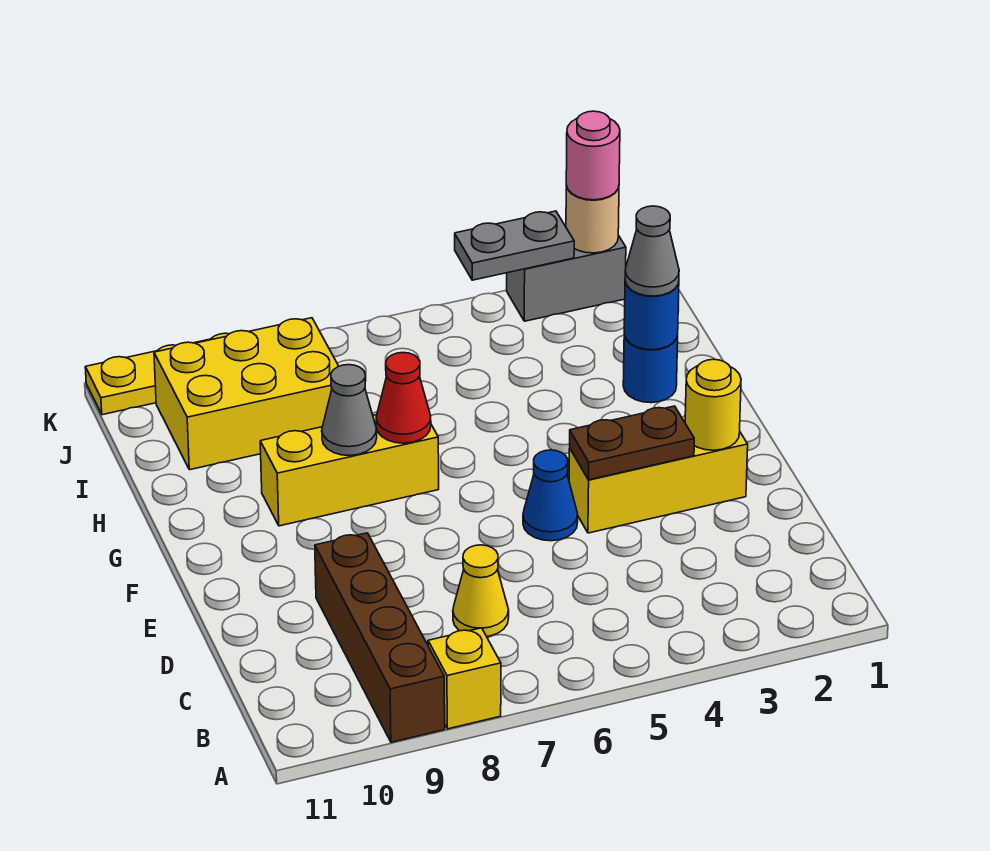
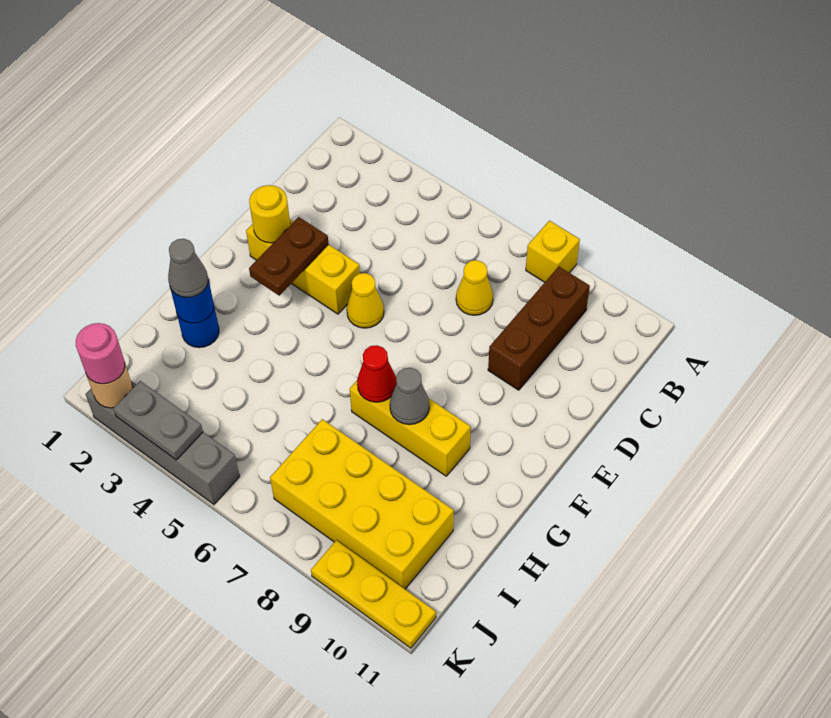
brown brick A9:D9 level 1 -> brown brick B9:D9 level 1
brown plate E3:E4 level 2 -> brown plate E3:F3 level 2
blue cone E5 level 1 -> yellow cone E5 level 1
yellow brick I8:J10 level 1 -> yellow brick I7:J10 level 1
grey brick K2:K3 level 1 -> grey brick K2:K5 level 1

